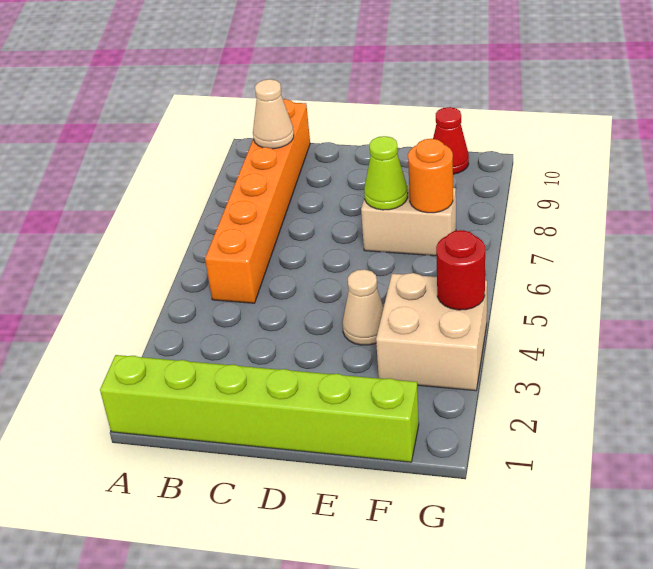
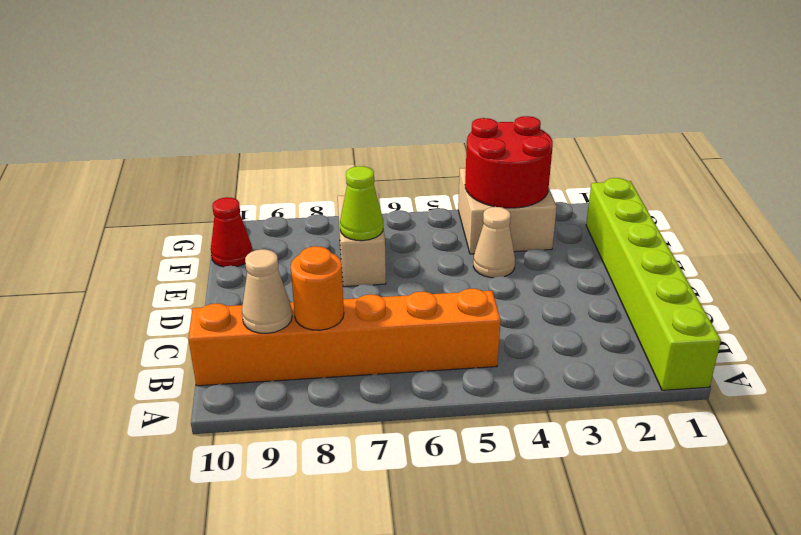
orange round brick F7 level 2 -> orange round brick B8 level 2
red round brick G4 level 2 -> red round brick F3:G4 level 2

